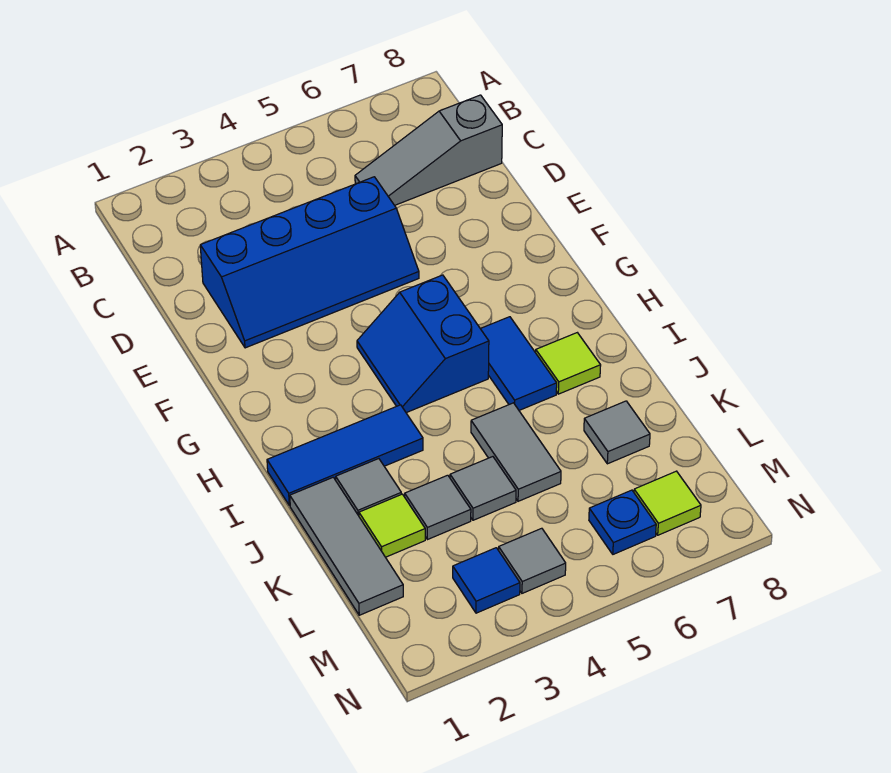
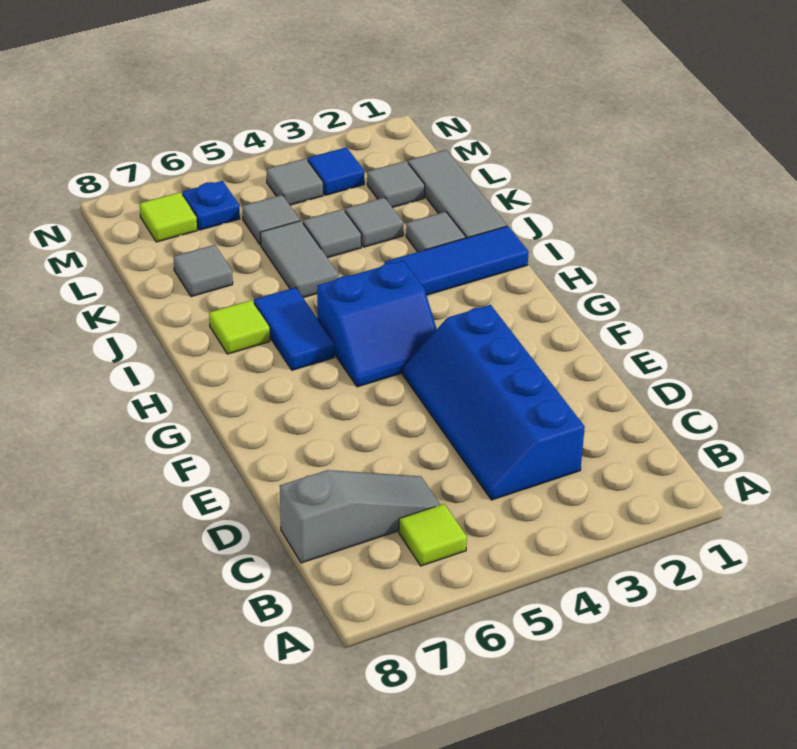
blue slope D2:E5 level 1 top D -> blue slope C3:F4 level 1 top 3
blue slope G4:H5 level 1 top 5 -> blue slope G4:H5 level 1 top H
lime tile K2 level 1 -> lime tile B6 level 1
none -> grey tile L2 level 1
none -> grey tile L5 level 1

